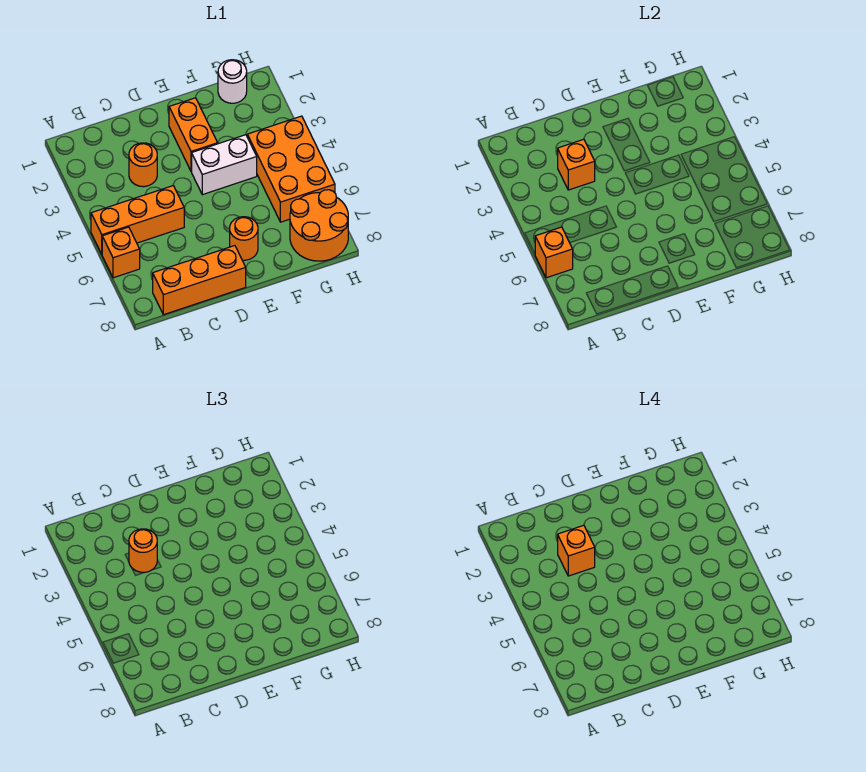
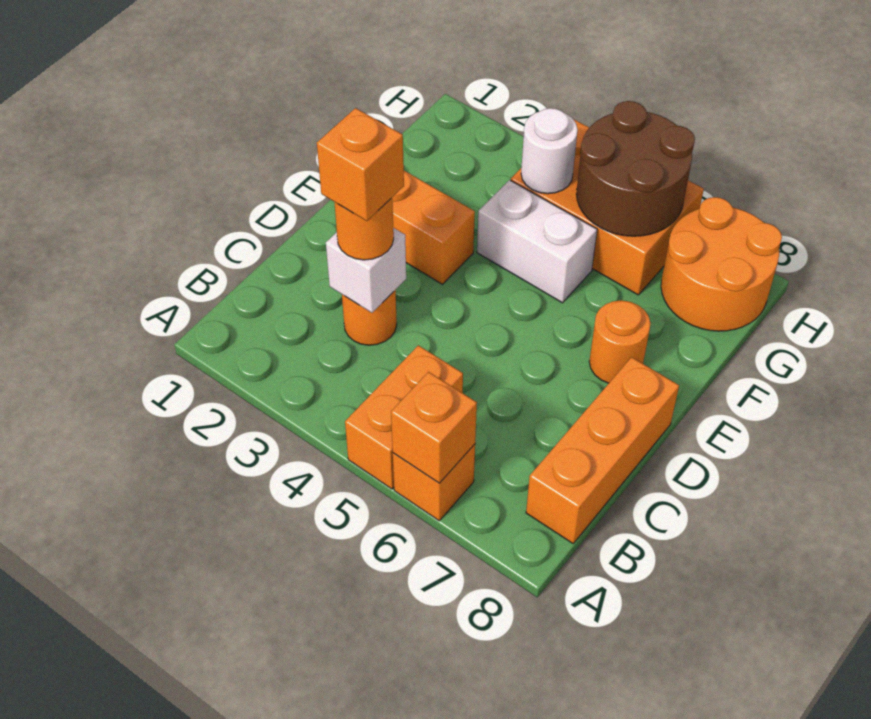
orange brick A5:C5 level 1 -> orange brick A5:B5 level 1
orange brick C3 level 2 -> white brick C3 level 2
white brick E4:F4 level 1 -> white brick F4:F5 level 1
white round brick G1 level 1 -> white round brick G4 level 2
none -> brown round brick G5:H6 level 2

